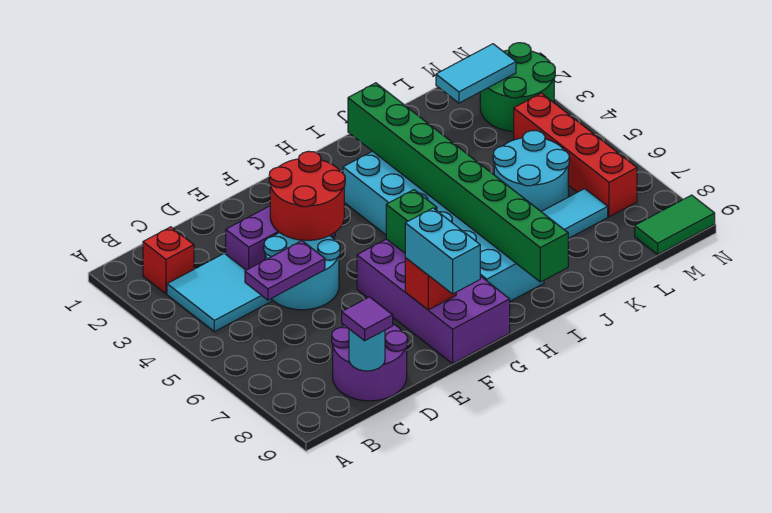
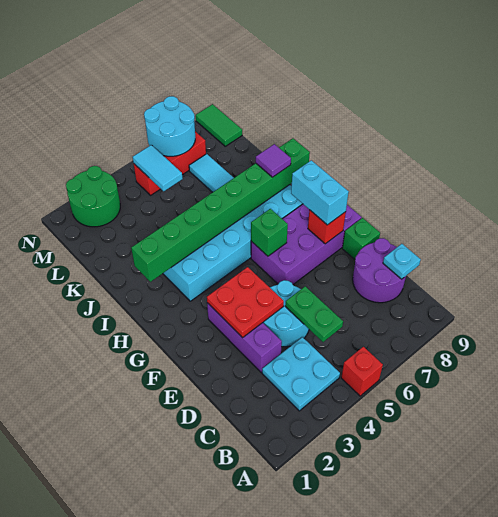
red brick B2 level 1 -> red brick A5 level 1
cyan tile B3:C4 level 1 -> cyan plate B3:C4 level 1
purple plate C5:D5 level 2 -> green plate C5:D5 level 2
cyan round brick C9 level 2 -> cyan plate C9 level 2
purple tile C9 level 3 -> purple tile I8 level 3
red round brick E3:F4 level 2 -> red plate E3:F4 level 2
none -> green brick E9 level 1
cyan brick F8:F9 level 3 -> cyan brick F8:G8 level 3
cyan round brick K5:L6 level 1 -> cyan round brick M6:N7 level 2
cyan tile L2:M2 level 2 -> cyan tile L5:M5 level 2
red brick M4:M7 level 1 -> red brick M5:M7 level 1

